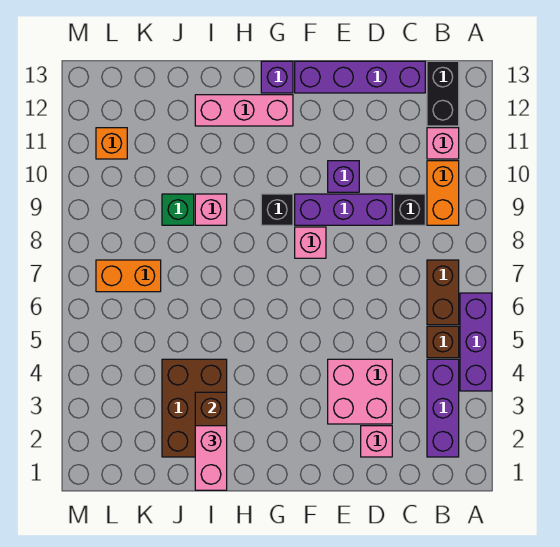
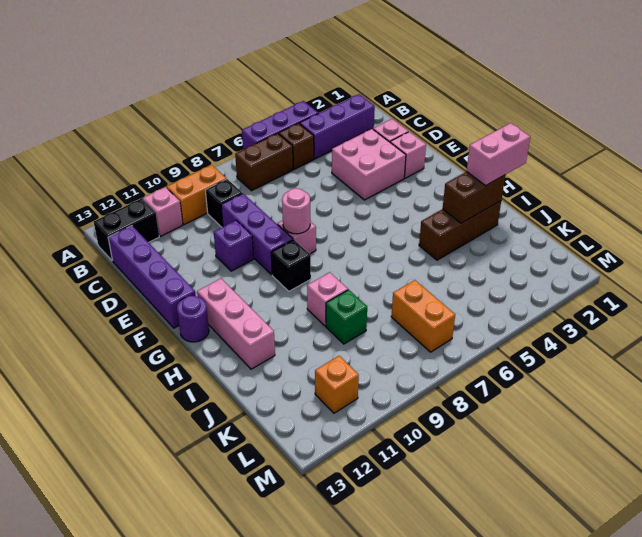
none -> pink brick E2 level 1
none -> pink round brick F8 level 2
purple brick G13 level 1 -> purple round brick G13 level 1
brown brick I2:J4 level 1 -> brown brick I2:I4 level 1

